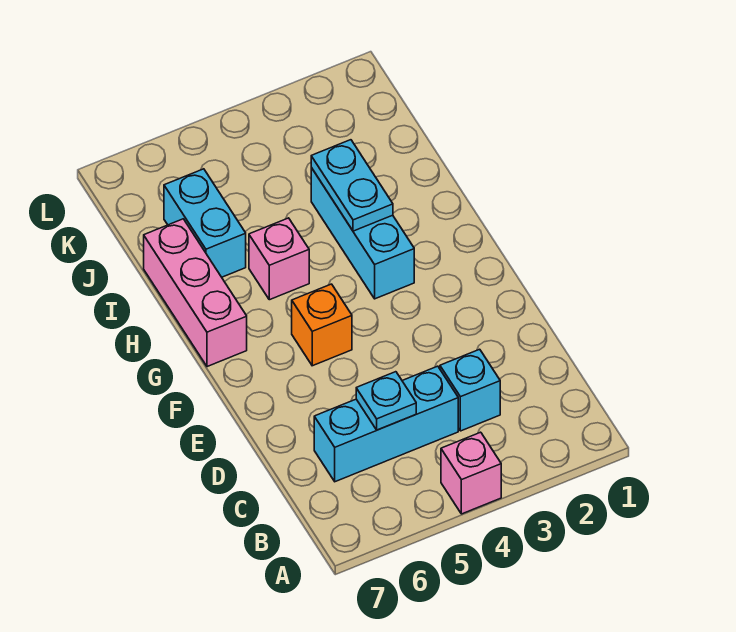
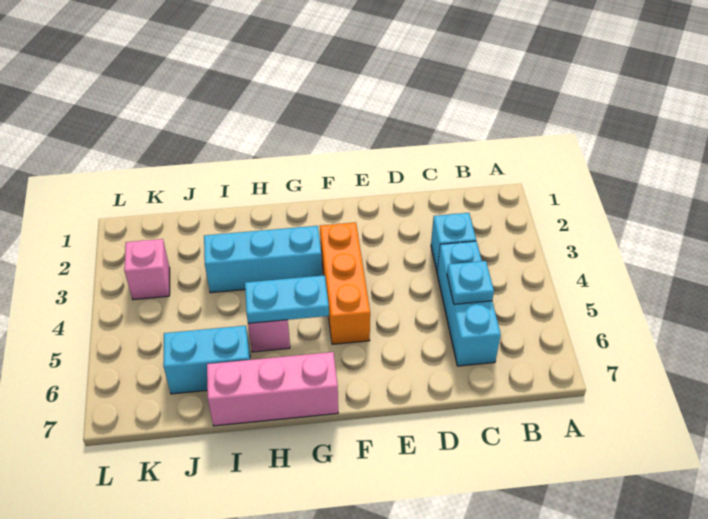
pink brick A4 level 1 -> pink brick K3 level 1
orange brick F5 level 1 -> orange brick F3:F5 level 1
cyan plate H3:I3 level 2 -> cyan plate G5:H5 level 2

